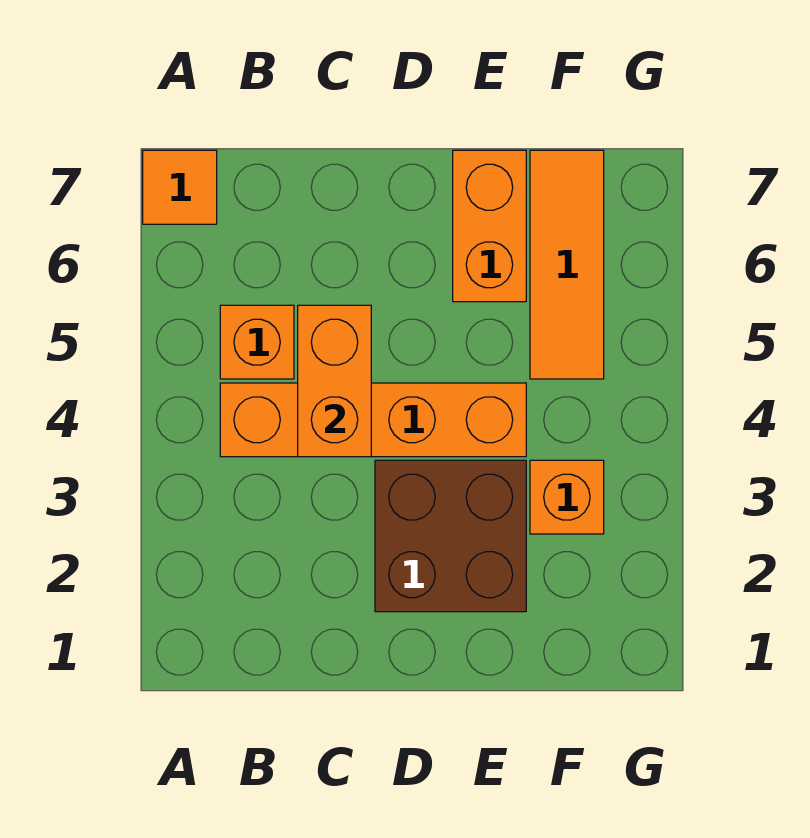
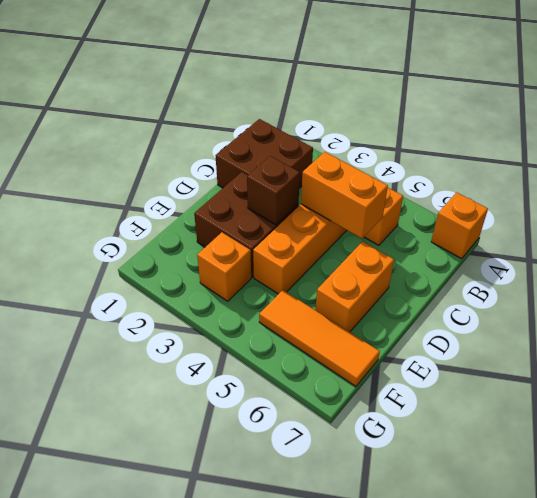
orange tile A7 level 1 -> orange brick A7 level 1
none -> brown brick B1:C2 level 1
none -> brown brick D3 level 2
orange brick E6:E7 level 1 -> orange brick D6:E6 level 1

